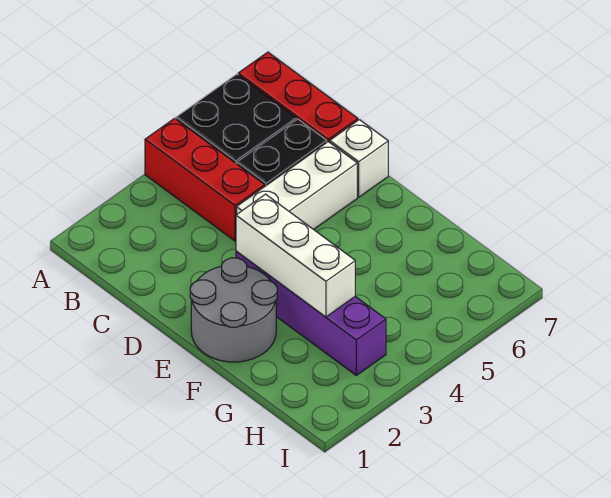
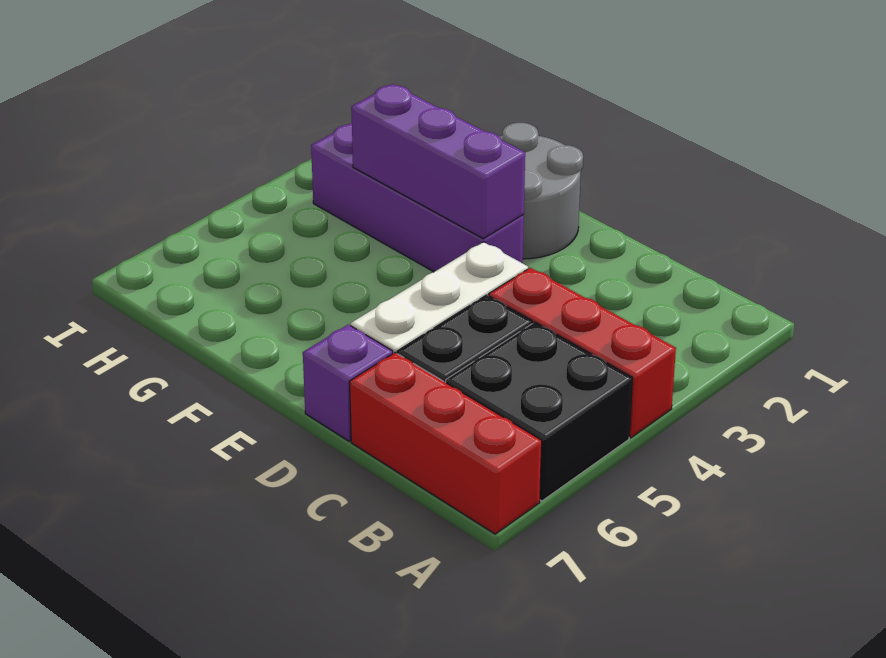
white brick D7 level 1 -> purple brick D7 level 1
white brick E3:G3 level 2 -> purple brick E3:G3 level 2

